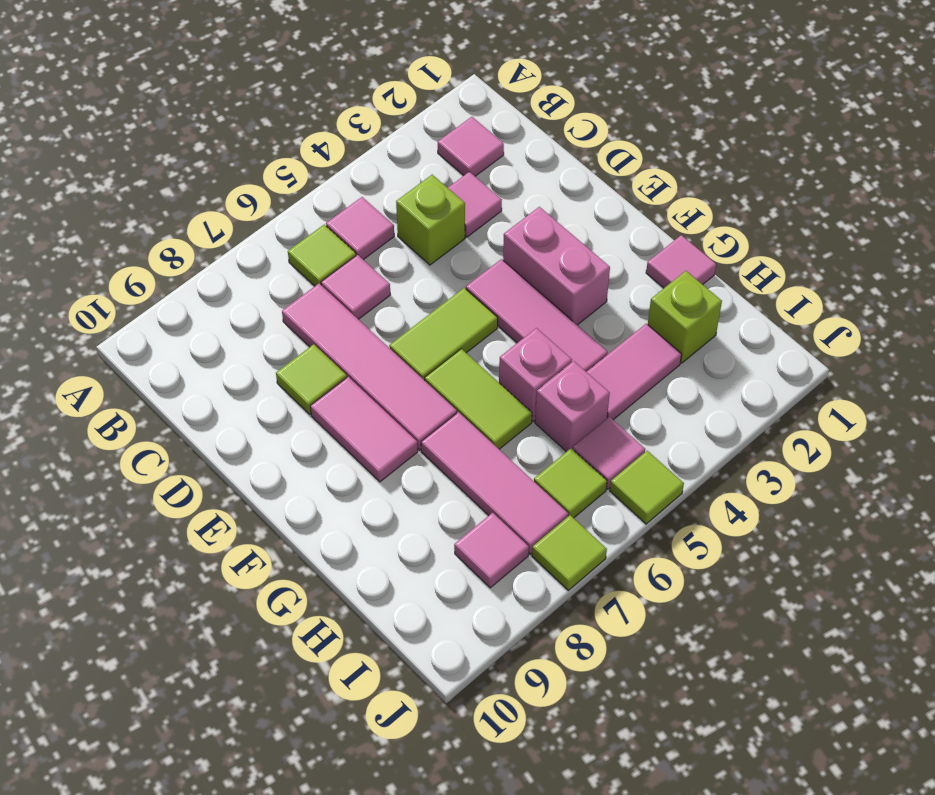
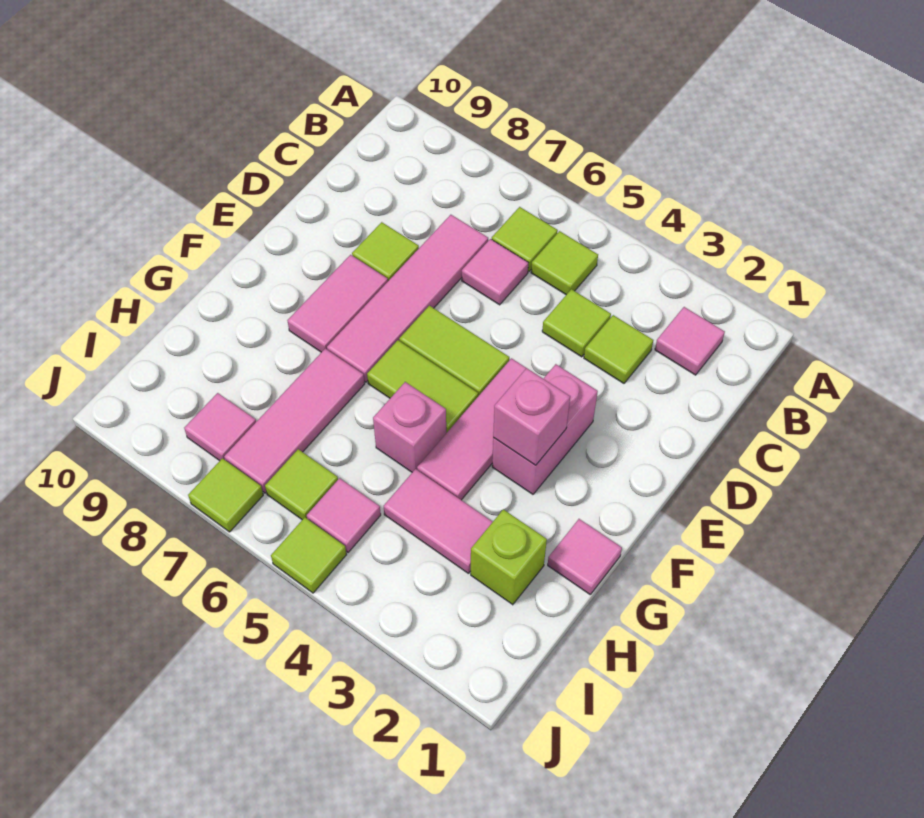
pink tile B5 level 1 -> lime tile B5 level 1
pink tile C3 level 1 -> lime tile C3 level 1
lime brick C4 level 1 -> lime tile C4 level 1
lime tile F6:G6 level 1 -> lime tile F5:F6 level 1
pink brick H5 level 1 -> pink brick F3 level 2

